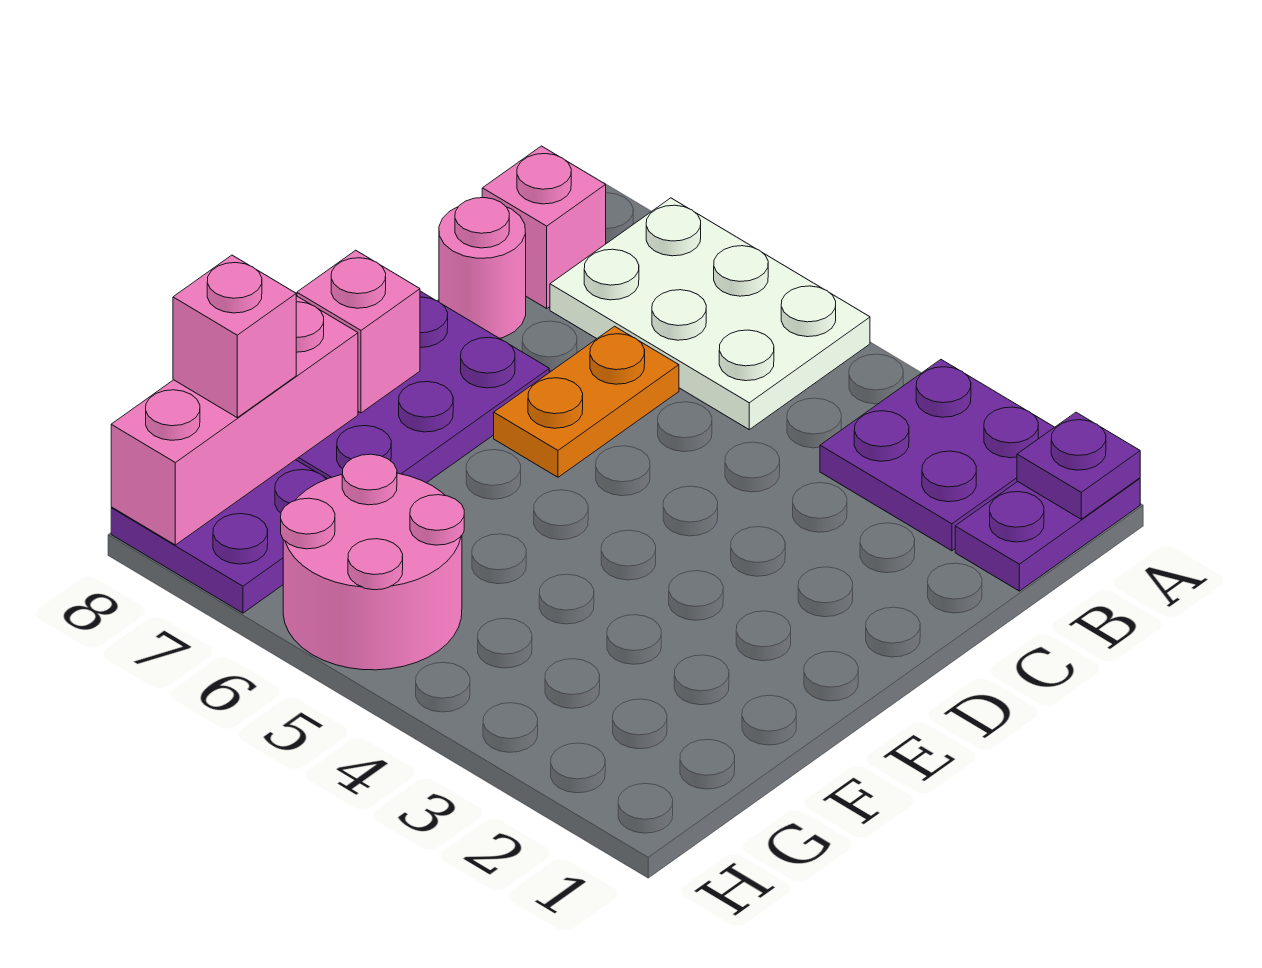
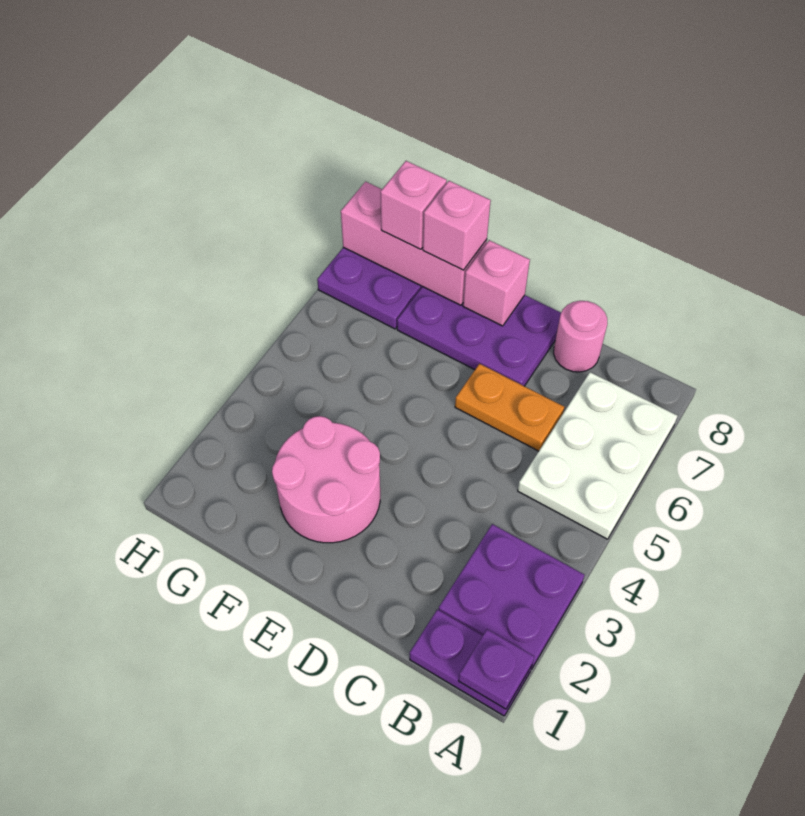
pink brick B8 level 1 -> pink brick F8 level 3
pink round brick G5:H6 level 1 -> pink round brick E2:F3 level 1

